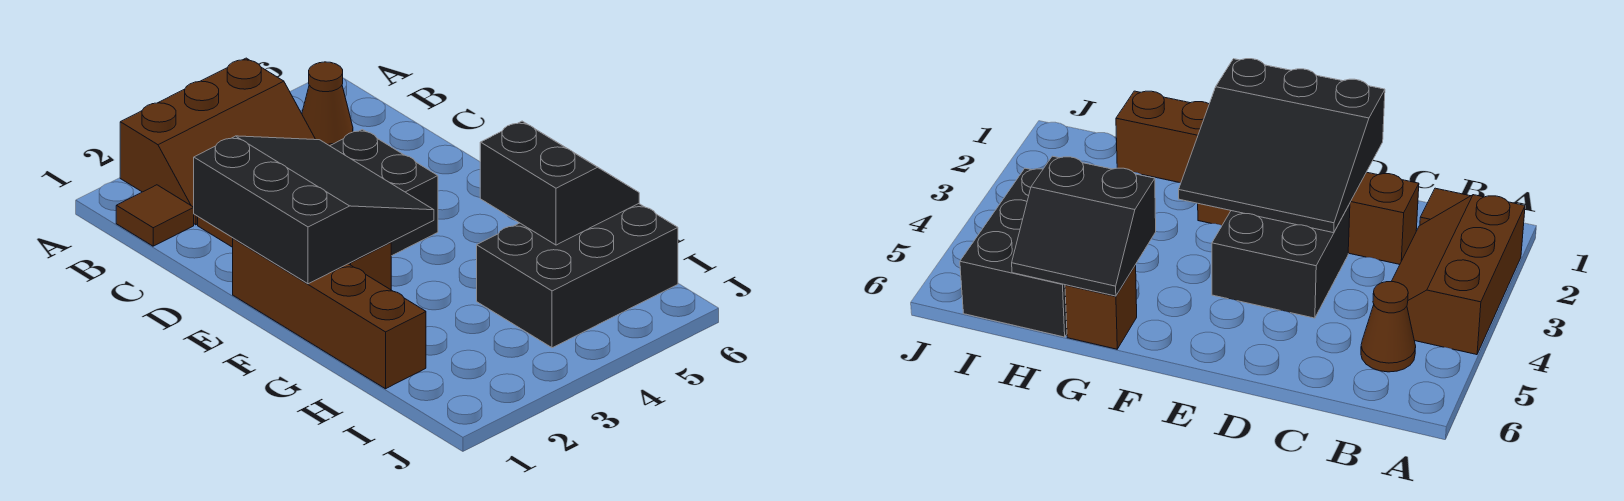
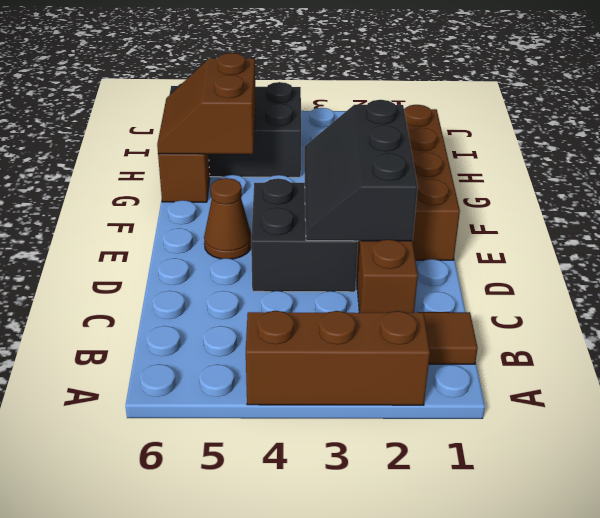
brown cone B5 level 1 -> brown cone E5 level 1
black slope D1:F3 level 2 top 1 -> black slope D2:F3 level 2 top 2
black slope G5:H6 level 2 top 5 -> brown slope G5:H6 level 2 top 5

